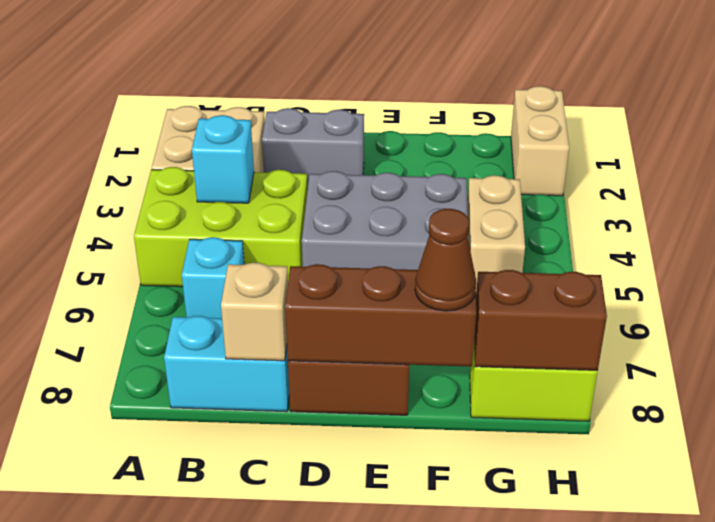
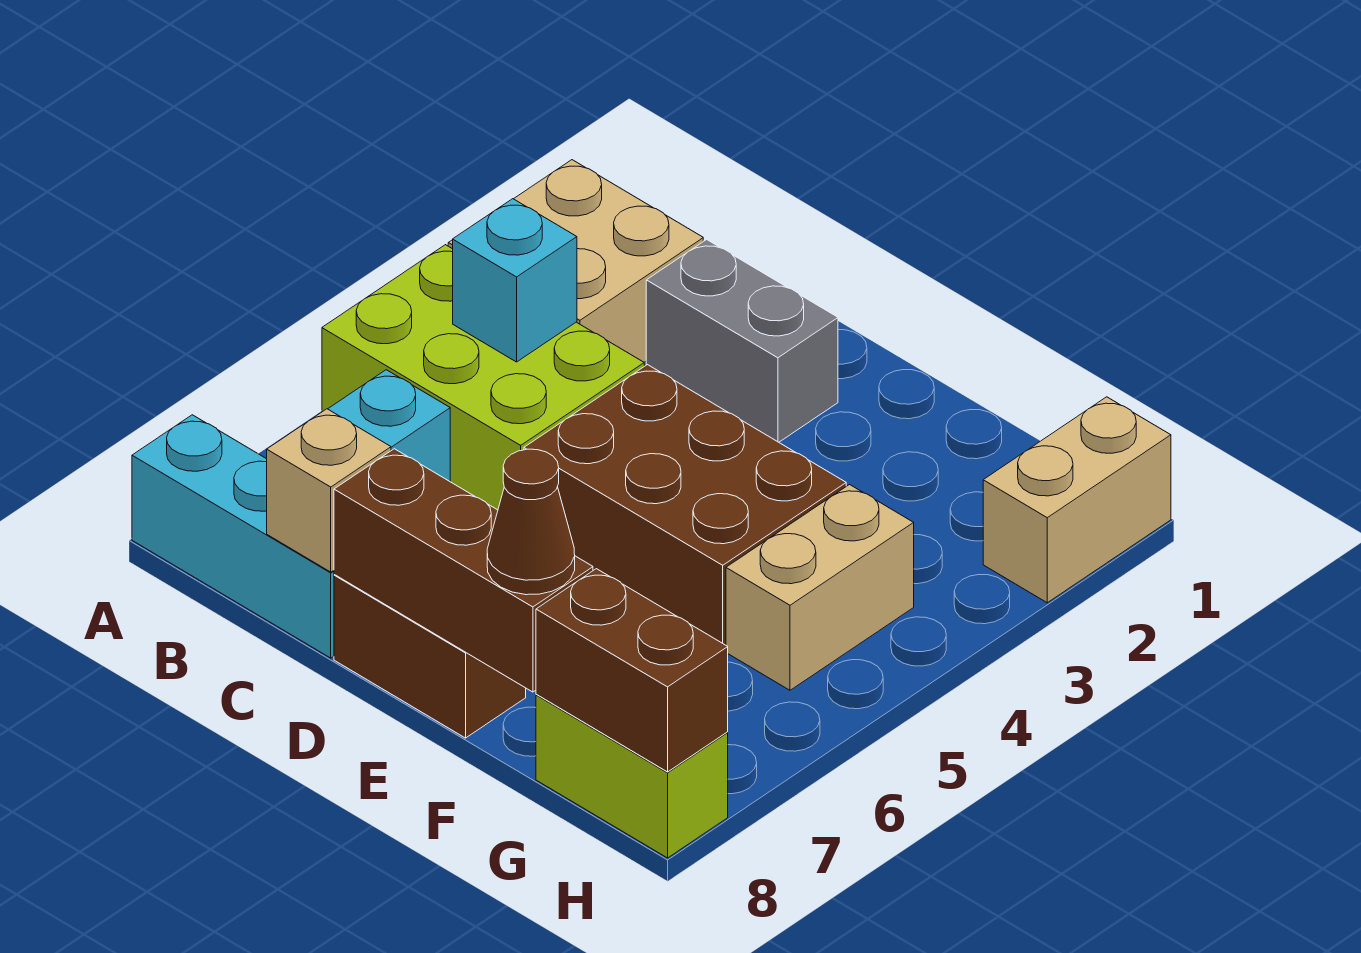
cyan brick B8:C8 level 1 -> cyan brick A8:C8 level 1
grey brick D4:F5 level 1 -> brown brick D4:F5 level 1

